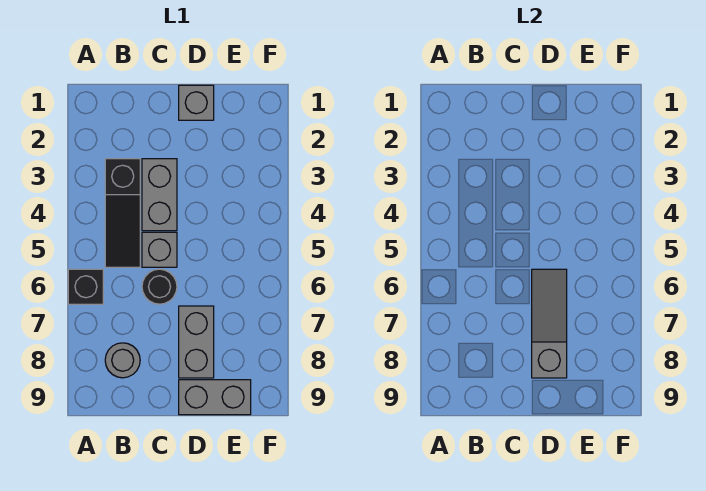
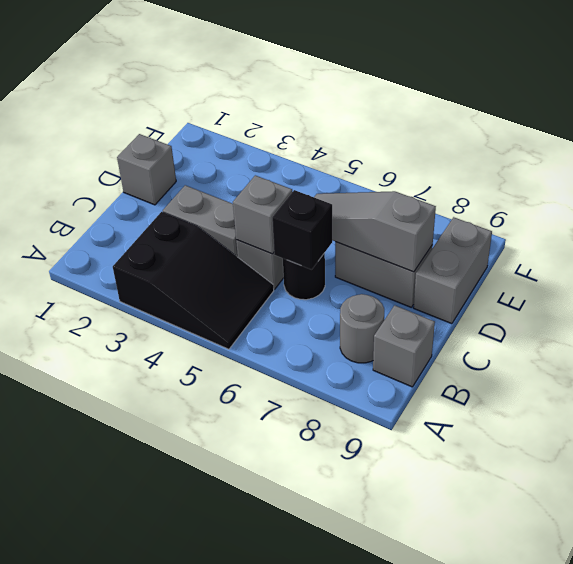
black brick A6 level 1 -> black brick C6 level 2
black slope B3:B5 level 1 top 3 -> black slope A3:B5 level 1 top 3
none -> grey brick B9 level 1
none -> grey brick C5 level 2

